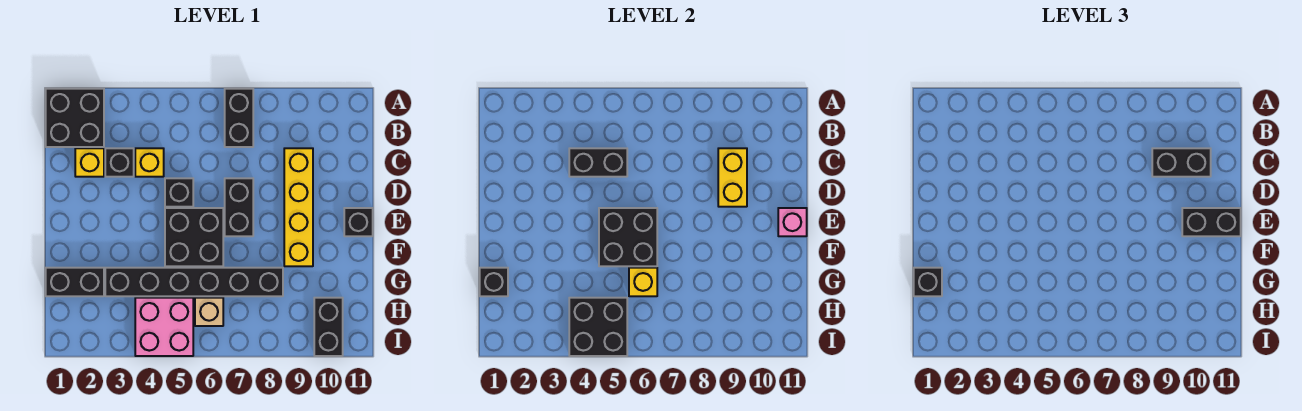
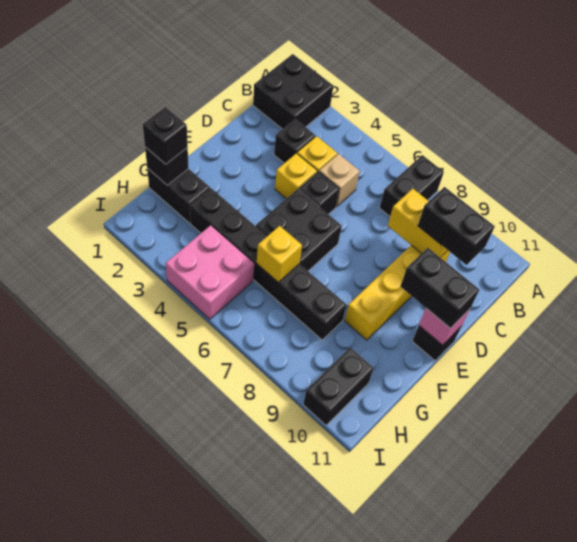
yellow brick C2 level 1 -> yellow brick D4 level 1
black brick C4:C5 level 2 -> none
yellow brick C9:D9 level 2 -> yellow brick C8:C9 level 2
black brick D7:E7 level 1 -> none
black brick E5:F6 level 2 -> none
black brick H4:I5 level 2 -> none
tan brick H6 level 1 -> tan brick C5 level 1

